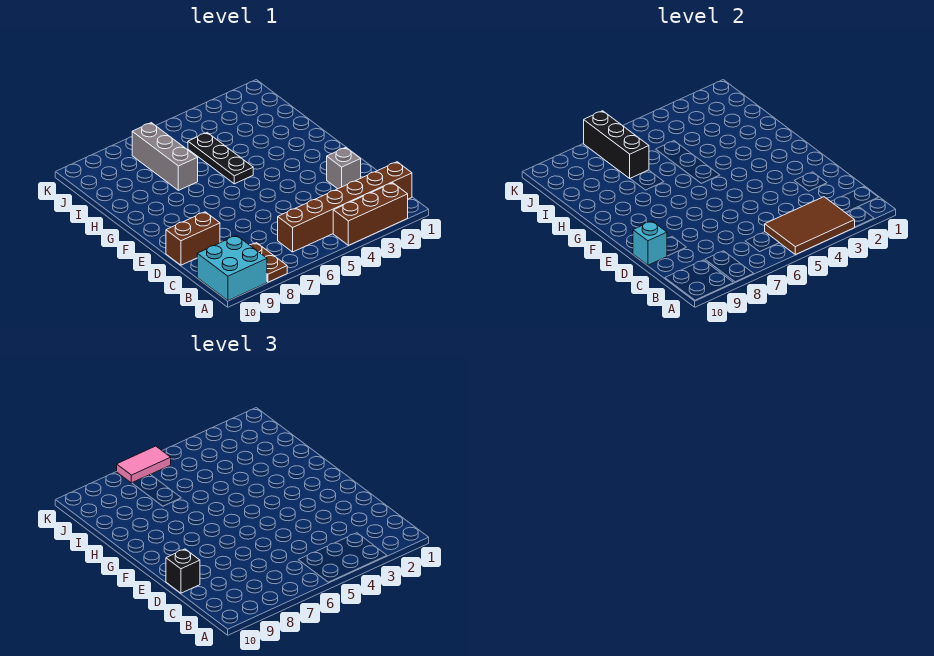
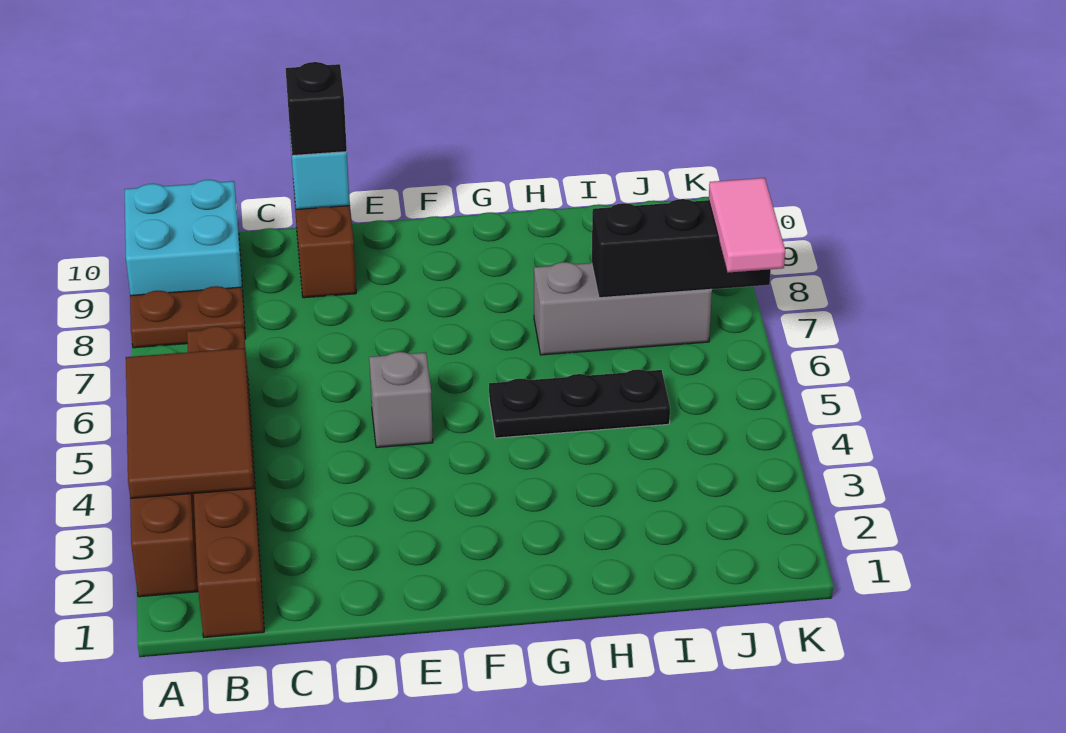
grey brick D2 level 1 -> grey brick E5 level 1

